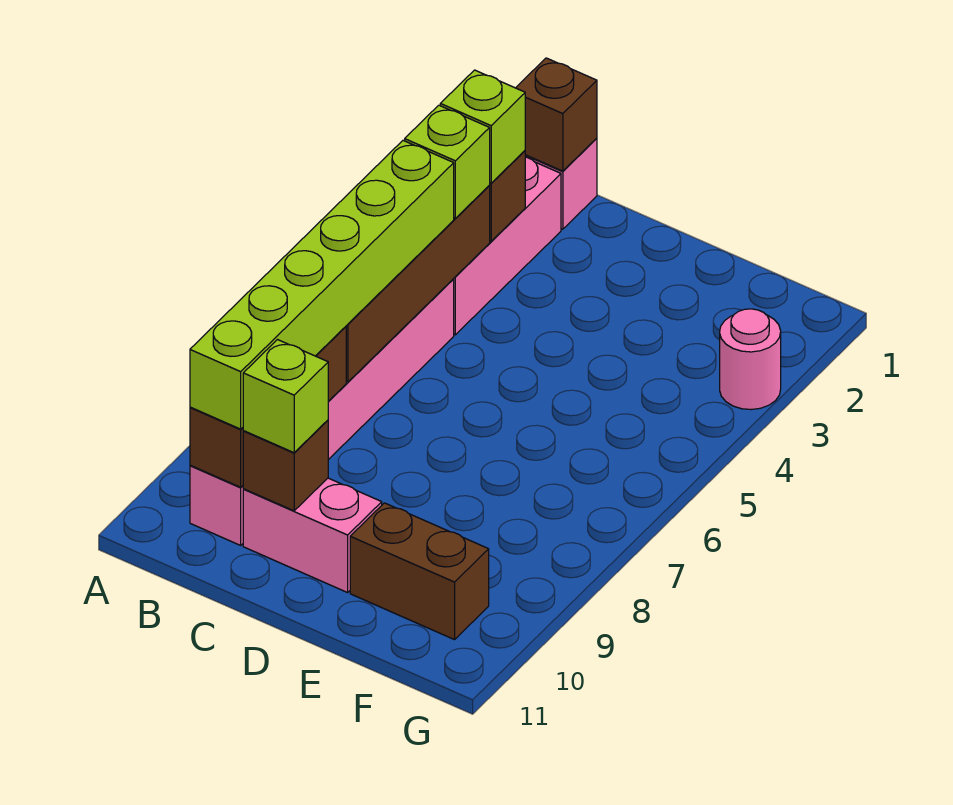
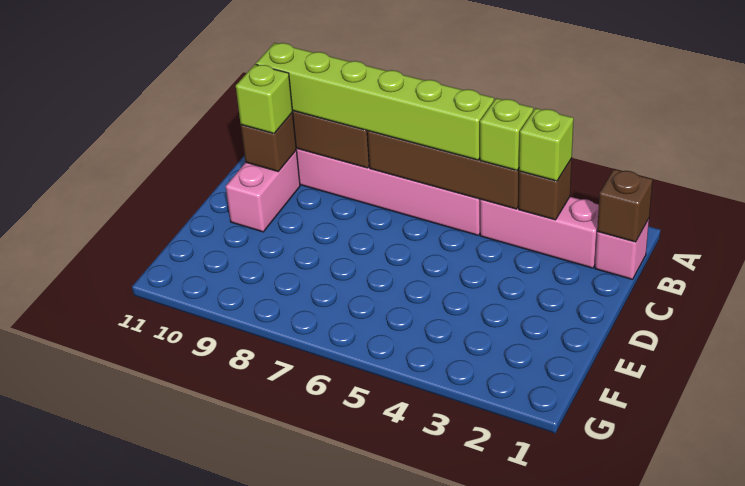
brown brick E10:F10 level 1 -> none
pink round brick G3 level 1 -> none

